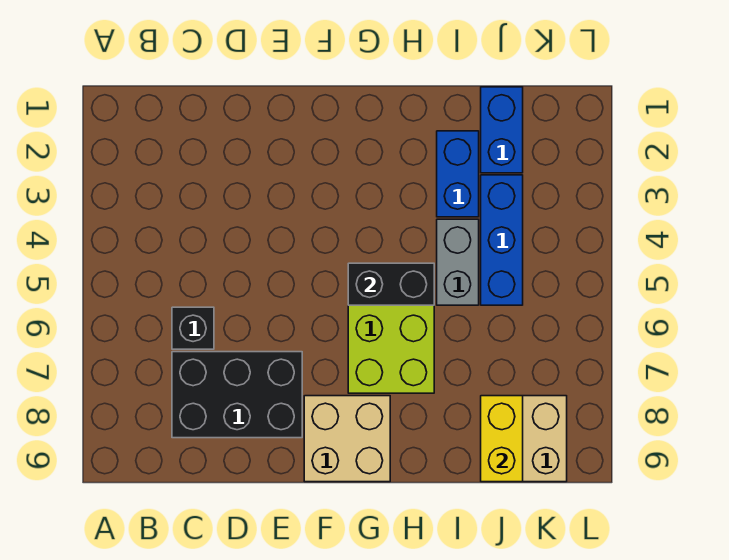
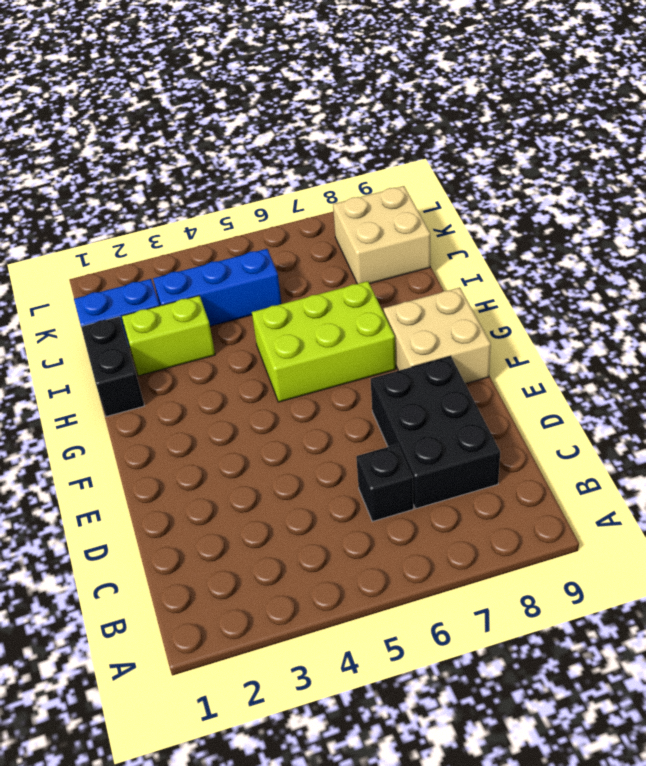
black brick G5:H5 level 2 -> black brick H1:I1 level 1
blue brick I2:I3 level 1 -> lime brick I2:I3 level 1
grey brick I4:I5 level 1 -> none
yellow brick J8:J9 level 2 -> none

